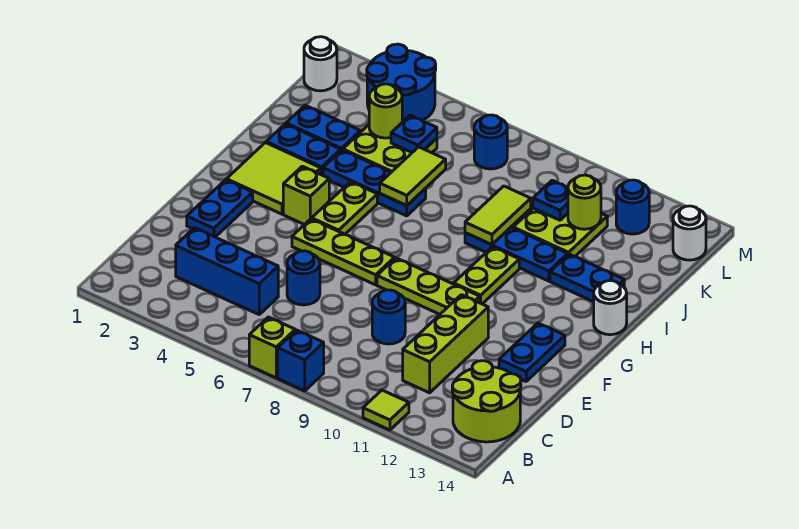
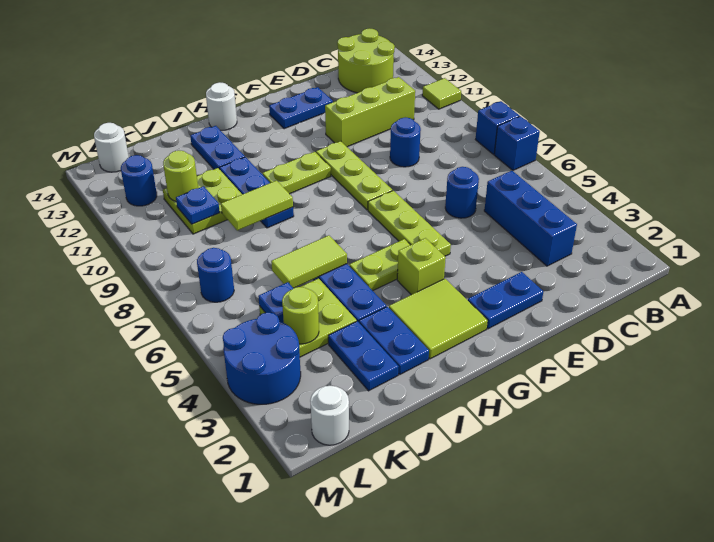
lime brick A7 level 1 -> blue brick A7 level 1

